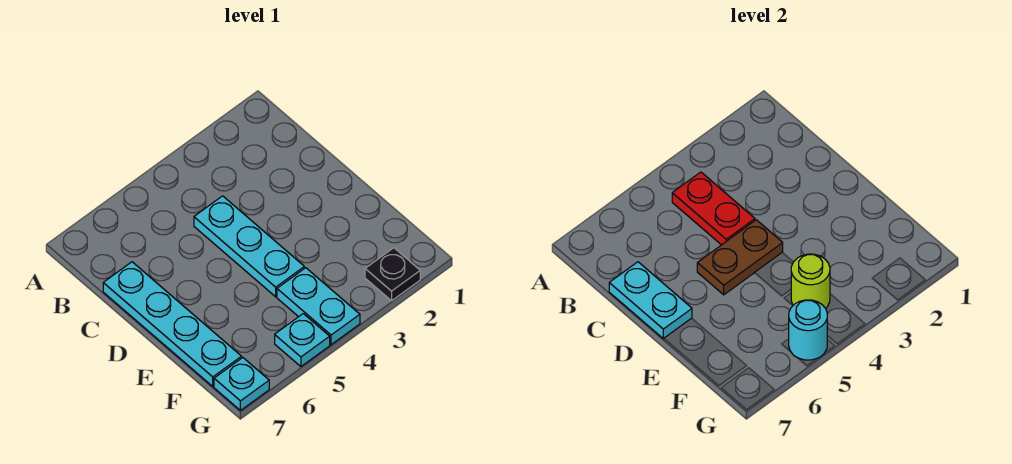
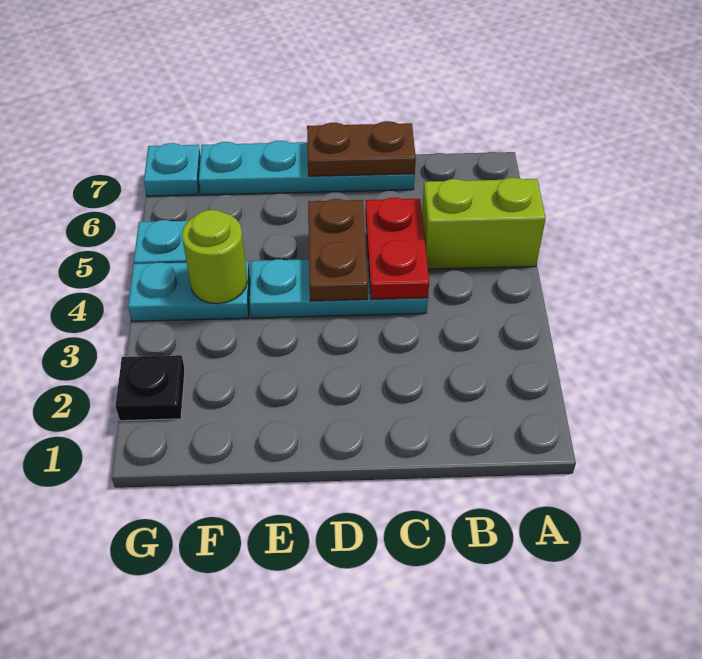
none -> lime brick A5:B5 level 1
red plate B4:C4 level 2 -> red plate C4:C5 level 2
cyan plate C7:D7 level 2 -> brown plate C7:D7 level 2
cyan round brick G5 level 2 -> none

